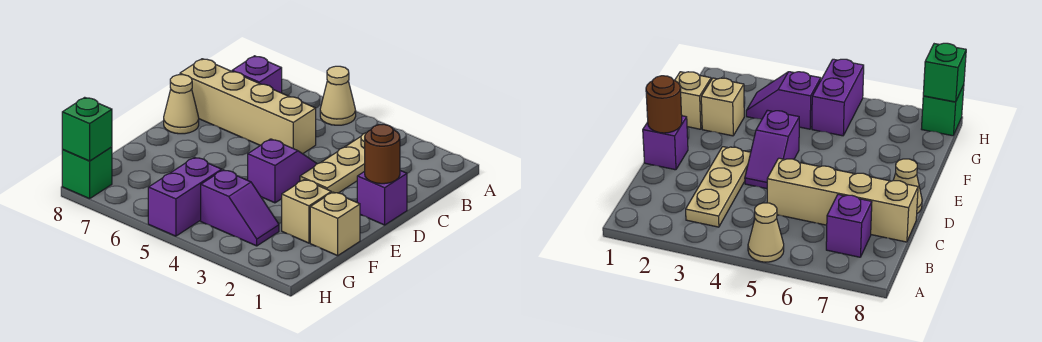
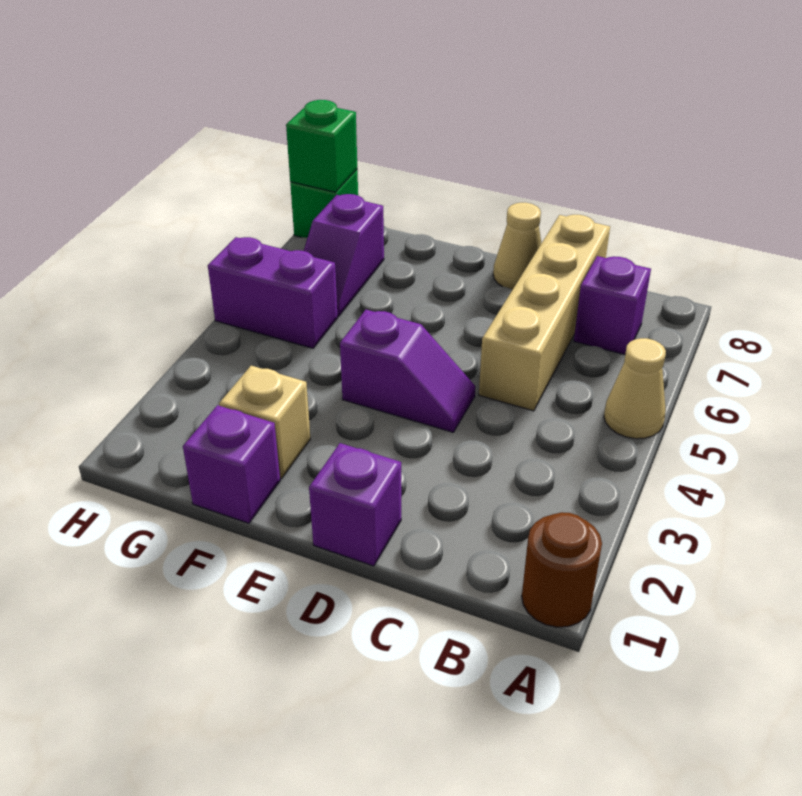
tan plate B3:D3 level 1 -> none
brown round brick D1 level 2 -> brown round brick A1 level 1
tan brick F1 level 1 -> purple brick F1 level 1
purple slope G3:G4 level 1 top 4 -> purple slope G6:G7 level 1 top 7

